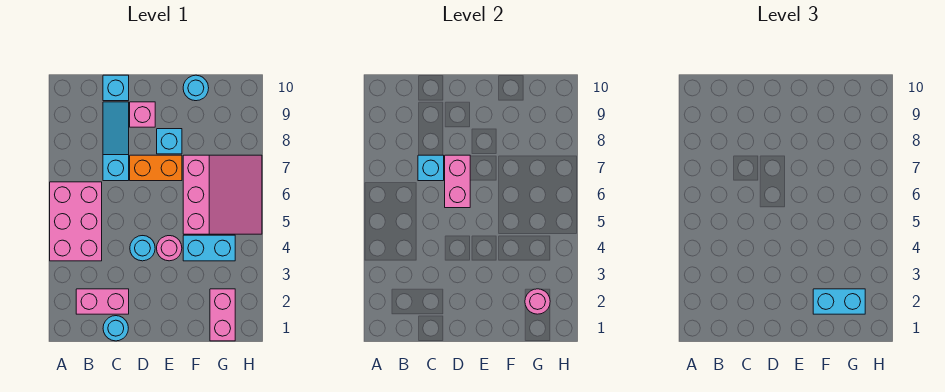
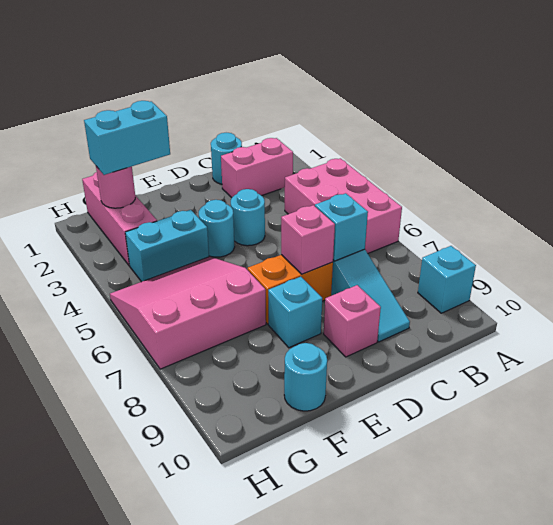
cyan brick C10 level 1 -> cyan brick A9 level 1
pink brick D6:D7 level 2 -> pink brick D7 level 2
pink round brick E4 level 1 -> cyan round brick E4 level 1
pink slope F5:H7 level 1 top F -> pink slope F5:H7 level 1 top 7
pink brick G1:G2 level 1 -> pink brick G1:G3 level 1

